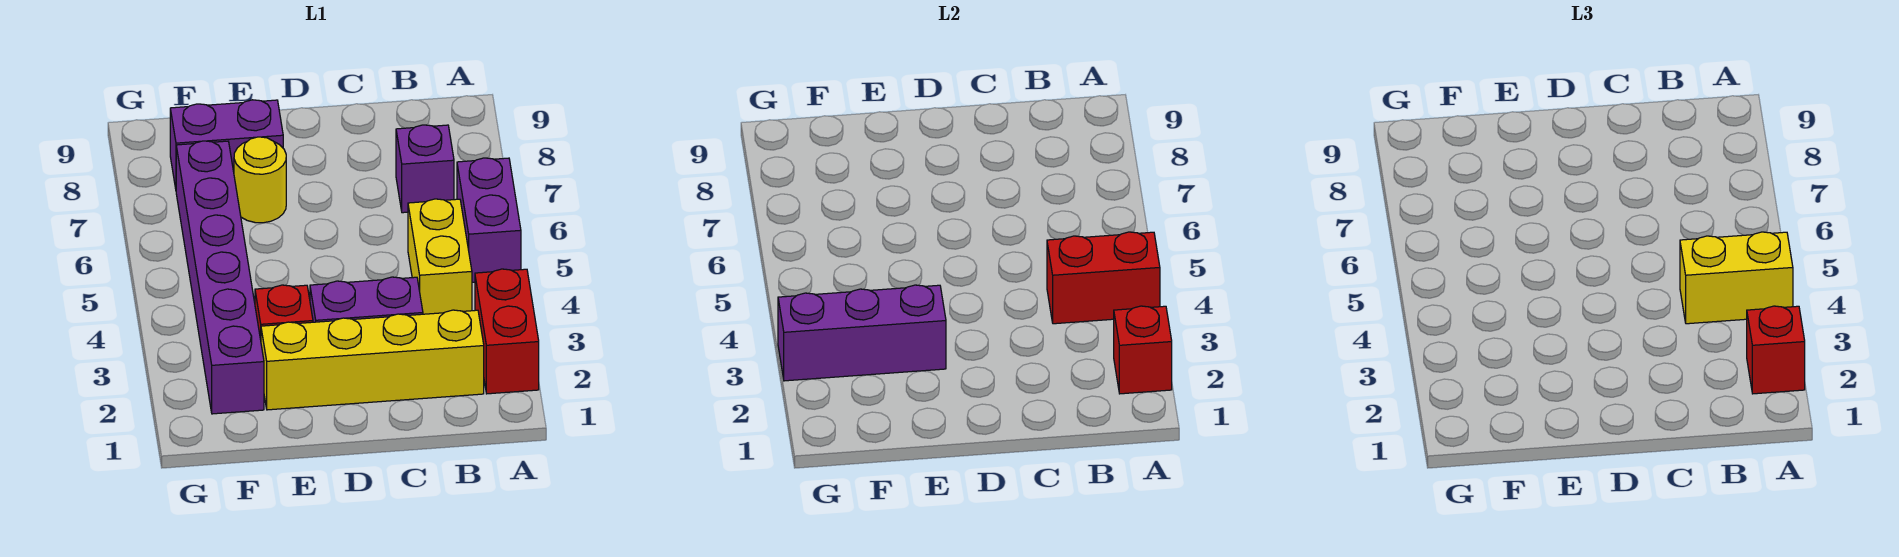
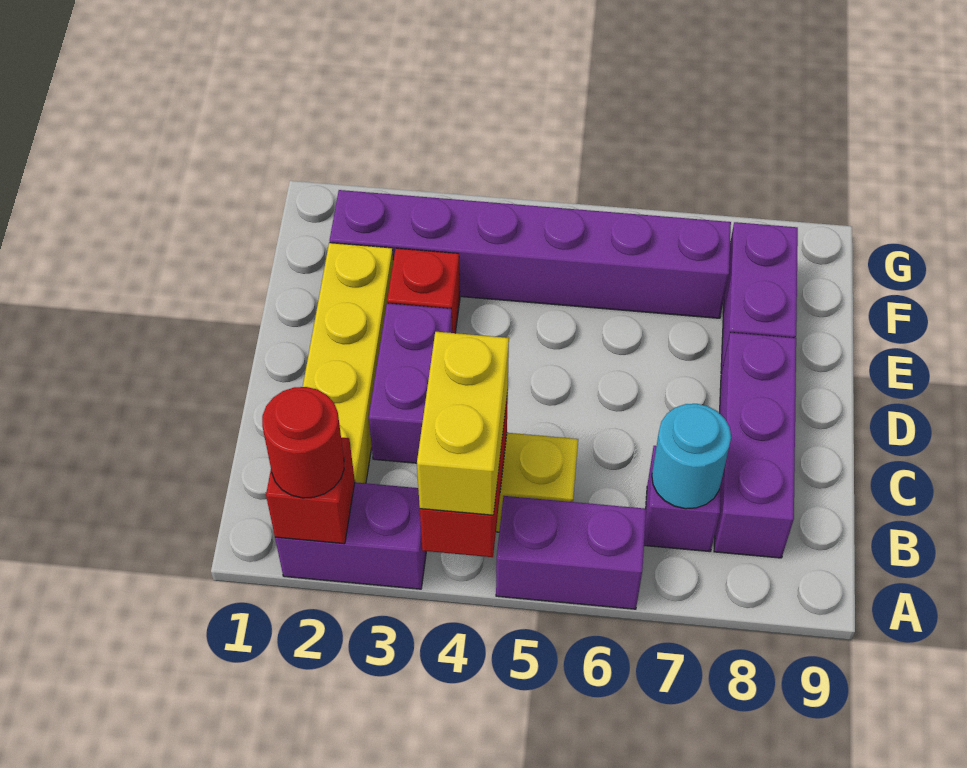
red brick A2:A3 level 1 -> purple brick A2:A3 level 1
red brick A2 level 3 -> red round brick A2 level 3
none -> cyan round brick B7 level 2
purple brick E3:G3 level 2 -> purple brick B8:D8 level 1
yellow round brick E7 level 1 -> none

